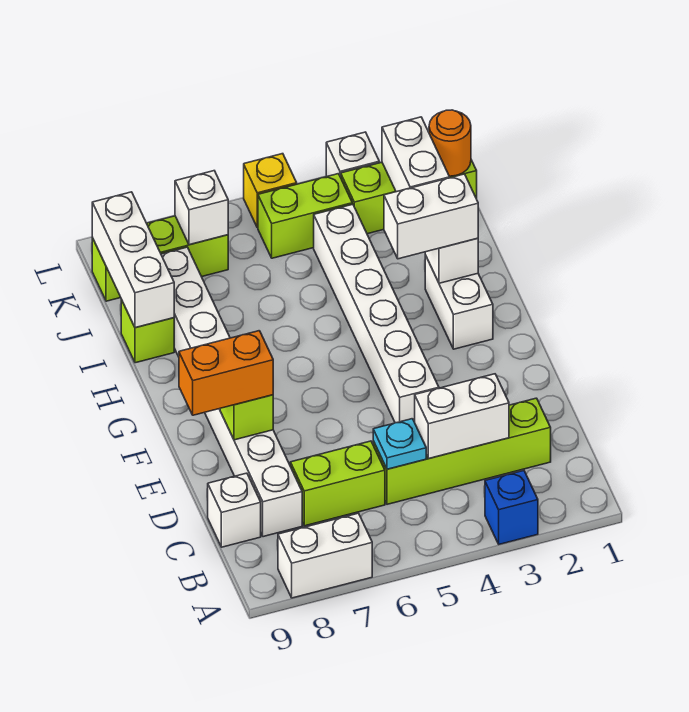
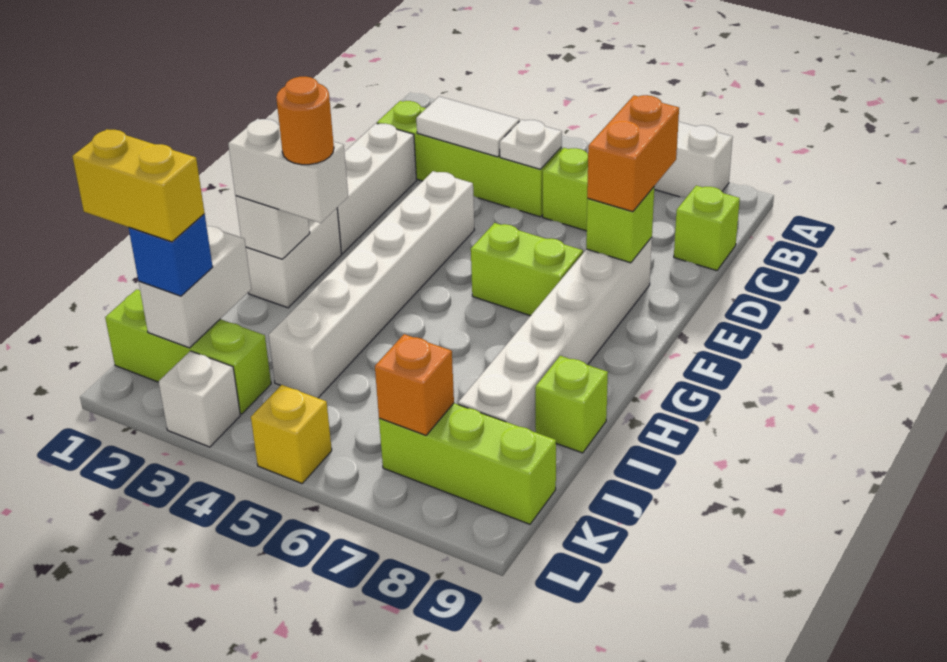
blue brick A3 level 1 -> blue brick K2 level 3
white brick C3:C4 level 2 -> white tile C3:C4 level 2
cyan plate C5 level 2 -> white plate C5 level 2
white brick C8:J8 level 1 -> white brick E8:J8 level 1
white brick C9 level 1 -> lime brick C9 level 1
orange brick E8:E9 level 3 -> orange brick D8:E8 level 3
white brick I9:K9 level 2 -> white brick D2:F2 level 1
orange round brick K1 level 2 -> orange round brick H3 level 4
none -> yellow brick K1:K2 level 4
lime brick K4:K5 level 1 -> lime brick F6:F7 level 1
white brick K7 level 2 -> orange brick K7 level 2

